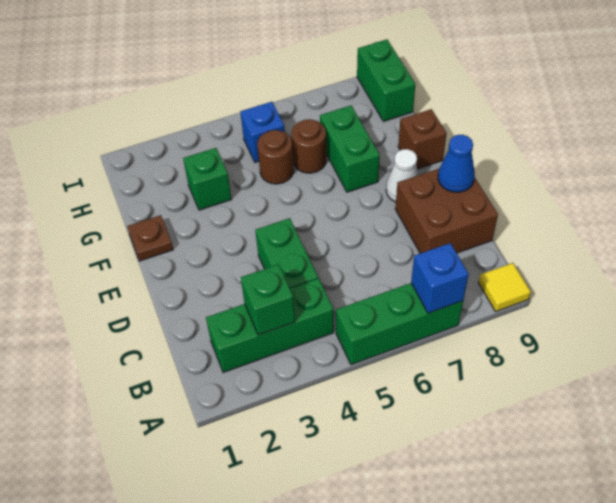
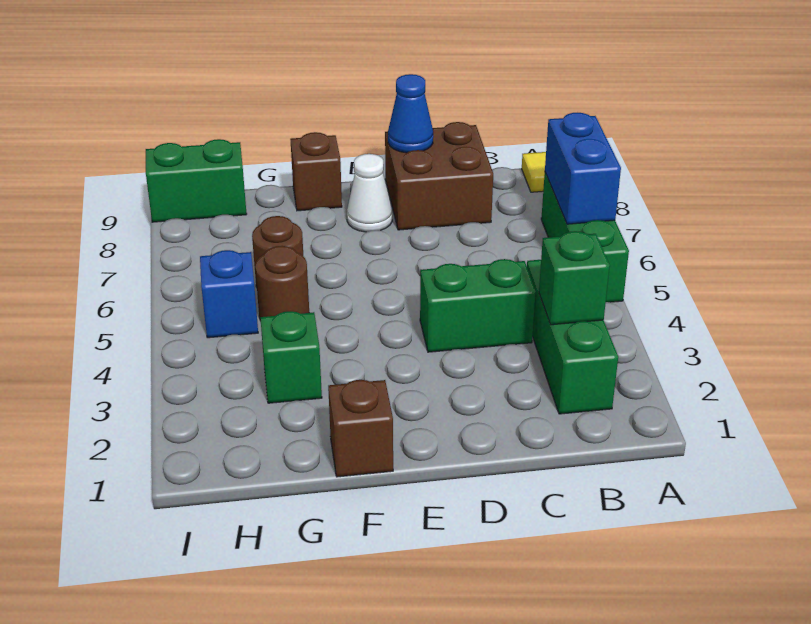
blue brick A7 level 2 -> blue brick A6:A7 level 2
brown plate F1 level 1 -> brown brick F1 level 1
green brick F7:G7 level 1 -> none

